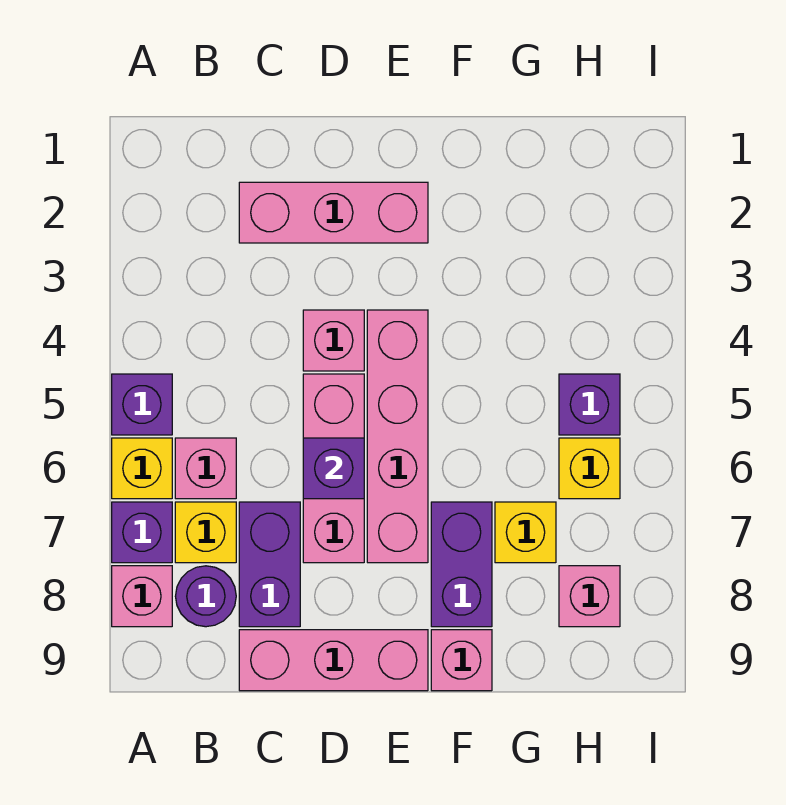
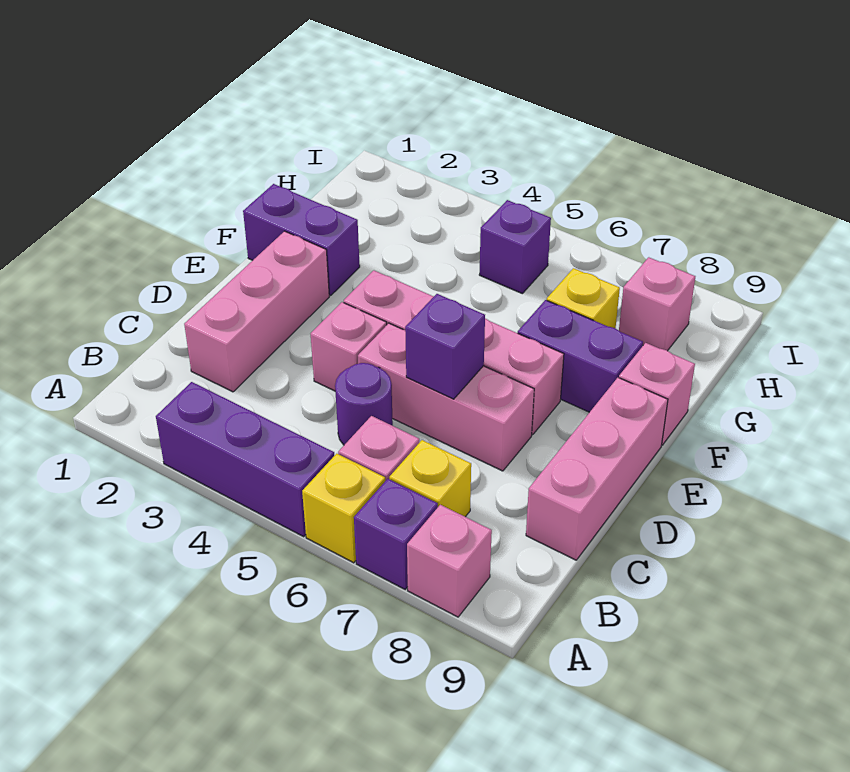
purple brick A5 level 1 -> purple brick A3:A5 level 1
purple round brick B8 level 1 -> purple round brick C5 level 1
purple brick C7:C8 level 1 -> purple brick F1:F2 level 1
yellow brick H6 level 1 -> none

